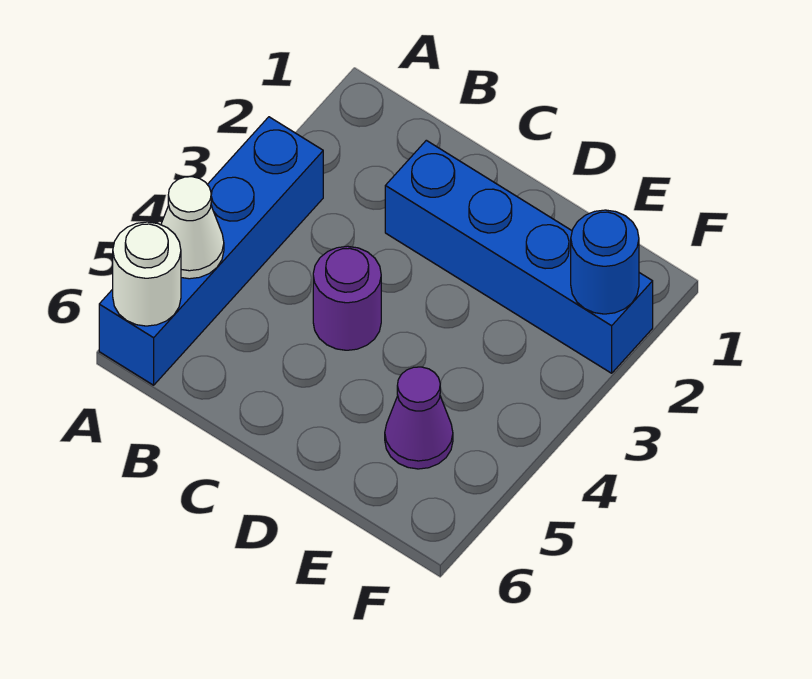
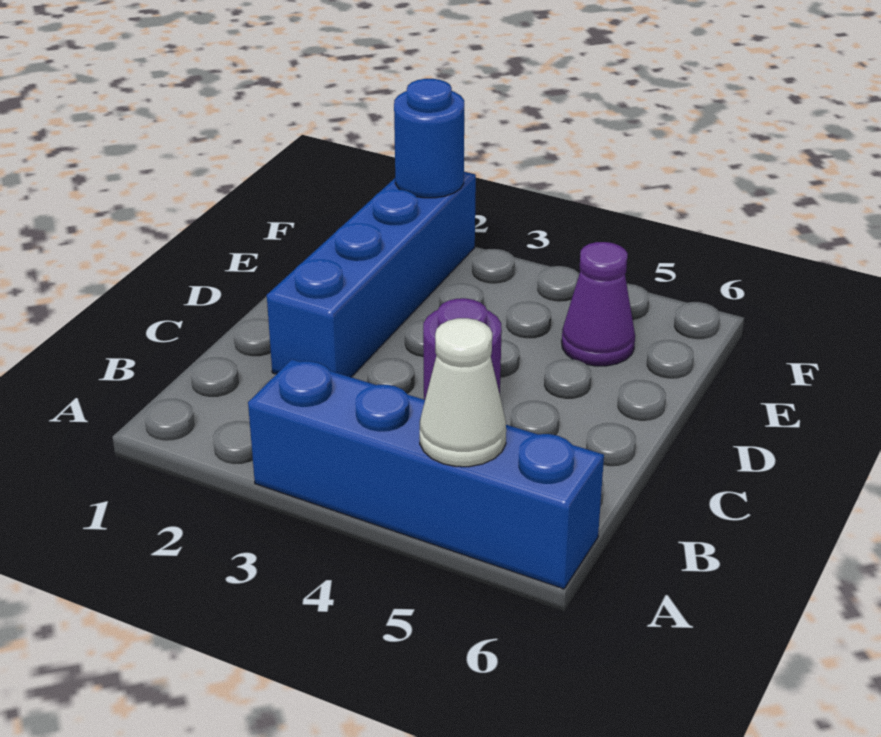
white round brick A6 level 2 -> none

